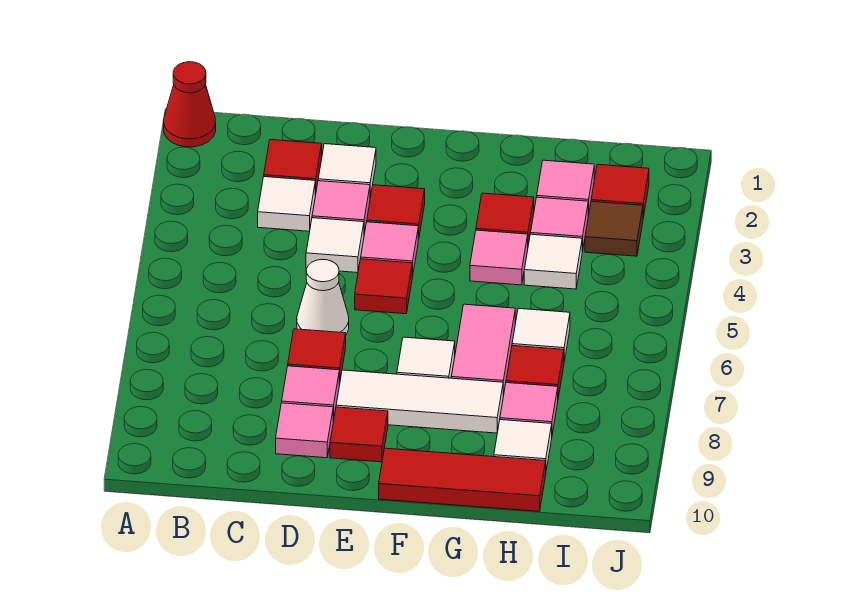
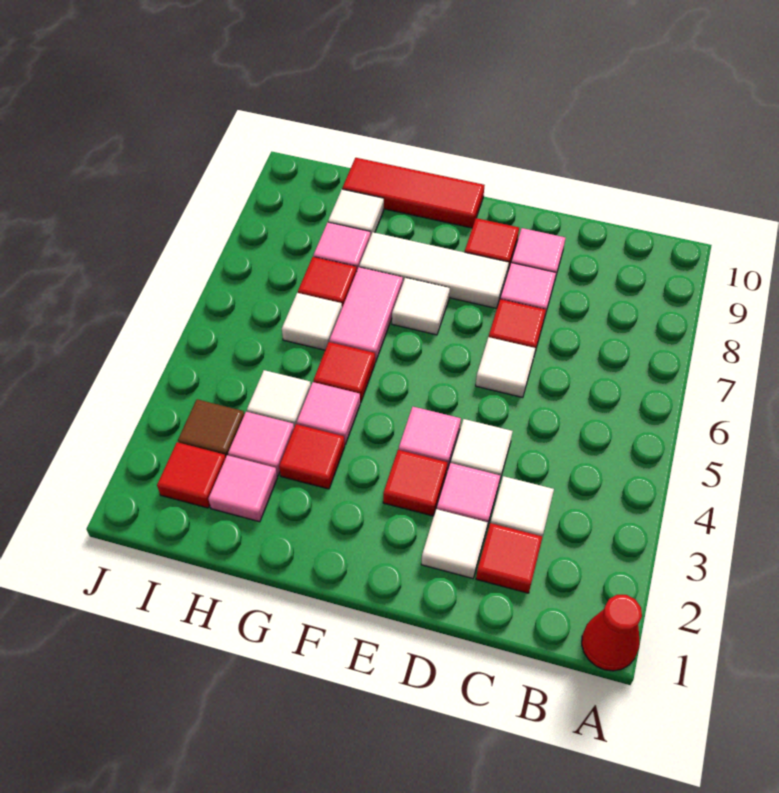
white cone D6 level 1 -> white tile D6 level 1
red tile E5 level 1 -> red tile G5 level 1

